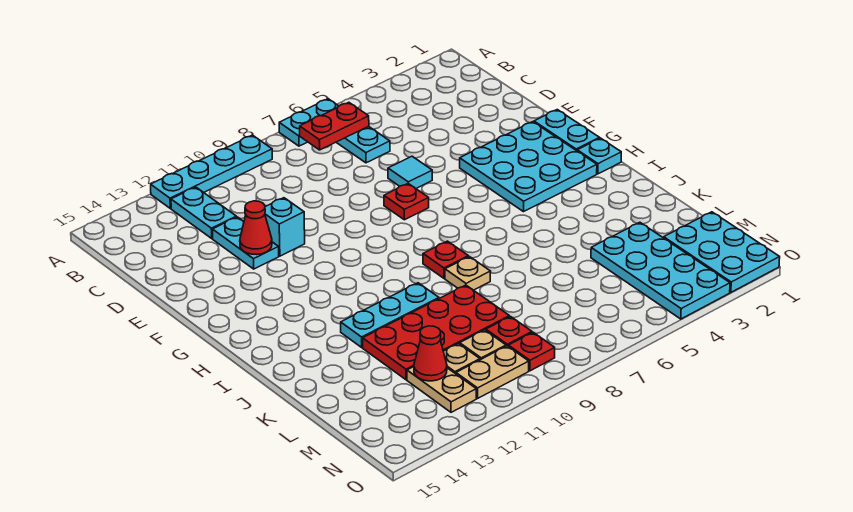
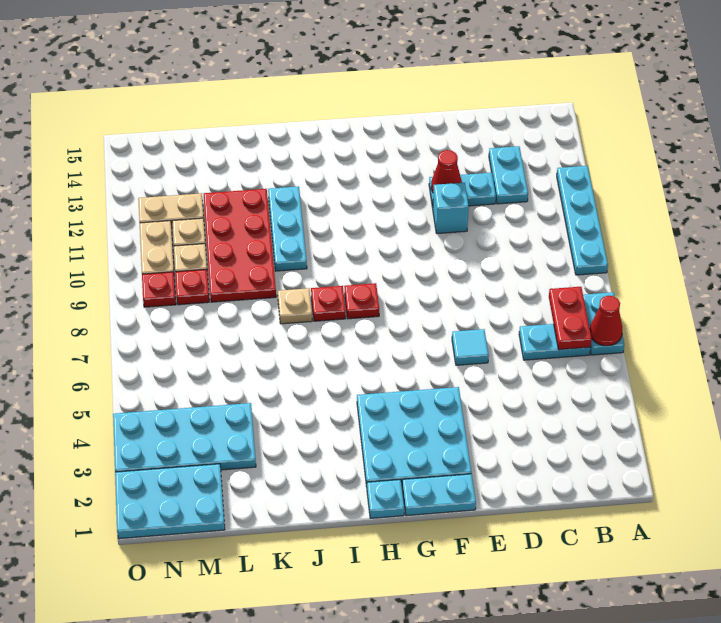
cyan plate B12:C12 level 1 -> cyan plate C12:C13 level 1
red plate F7 level 1 -> red plate H8 level 1
red cone M12 level 2 -> red cone A6 level 2

